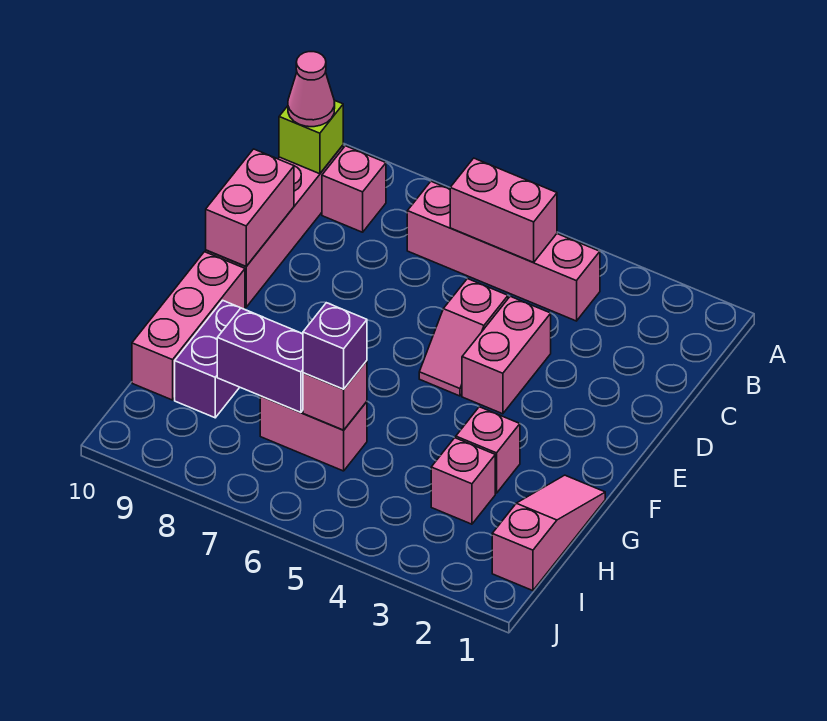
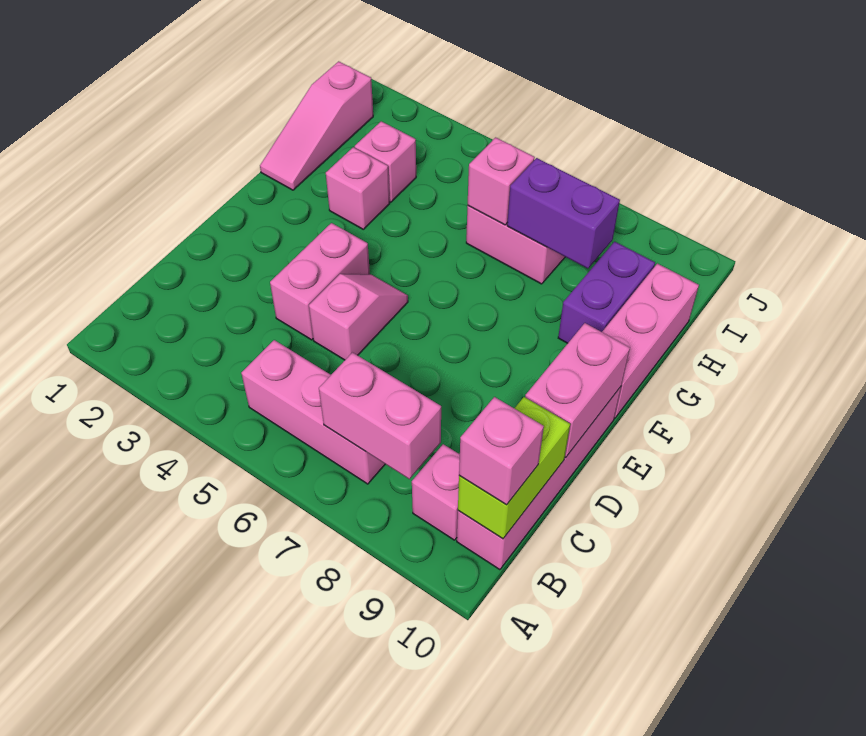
pink brick B4:B7 level 1 -> pink brick B5:B7 level 1
pink brick B5:B6 level 2 -> pink brick B7:B8 level 2
lime brick B10 level 2 -> lime brick B10:C10 level 2
pink cone B10 level 3 -> pink brick B10 level 3
purple brick H6 level 3 -> none

